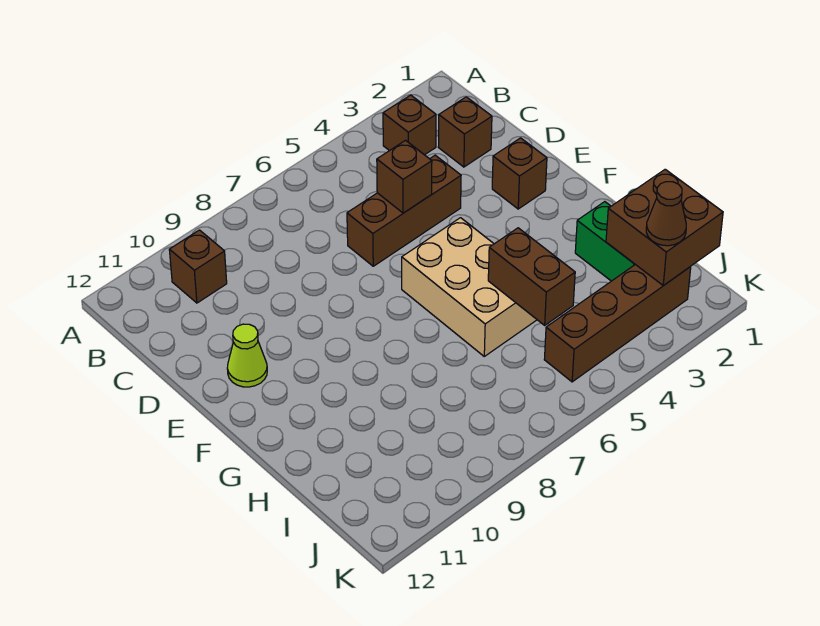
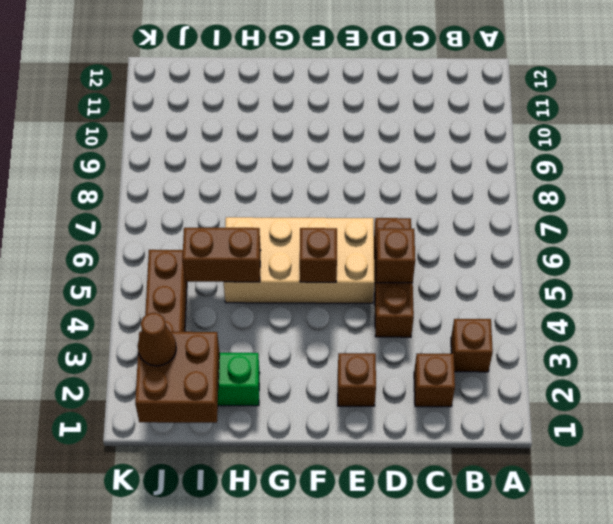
brown brick B10 level 1 -> brown brick F5 level 2
lime cone E11 level 1 -> none
tan brick F5:H6 level 1 -> tan brick E5:H6 level 1

